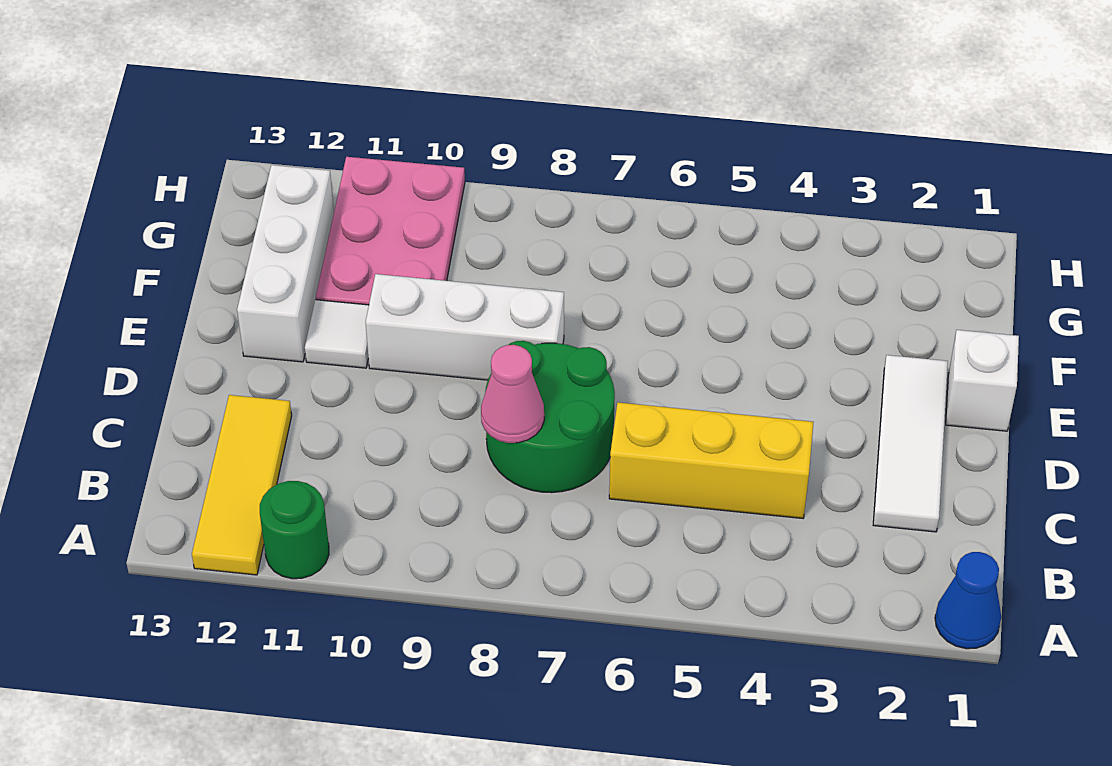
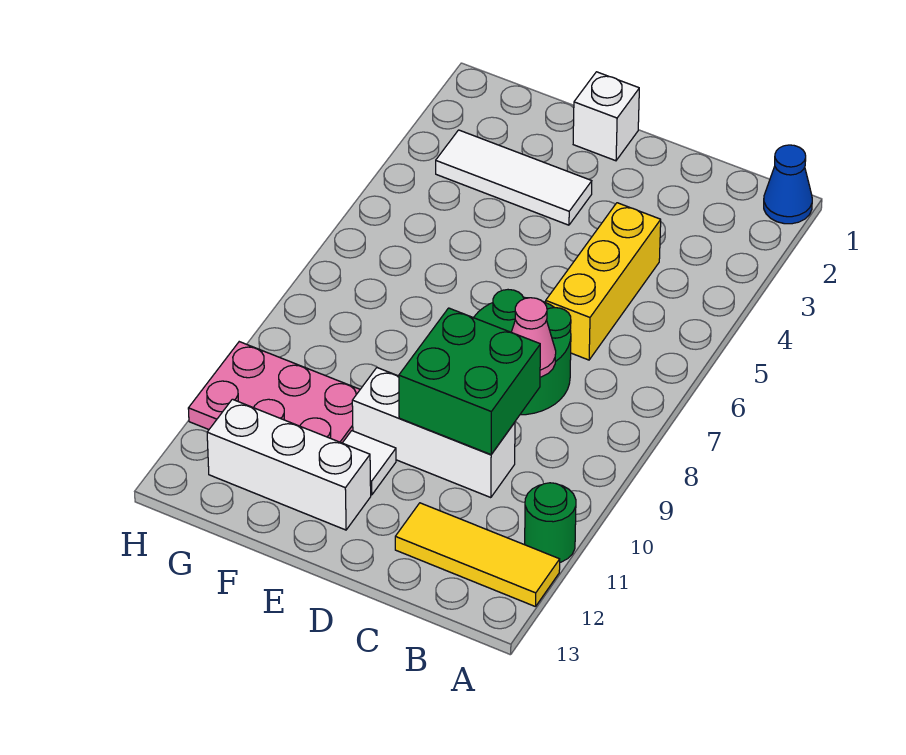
white tile C2:E2 level 1 -> white tile E3:G3 level 1
none -> green brick C9:D10 level 2
white brick E8:E10 level 1 -> white brick C10:E10 level 1

